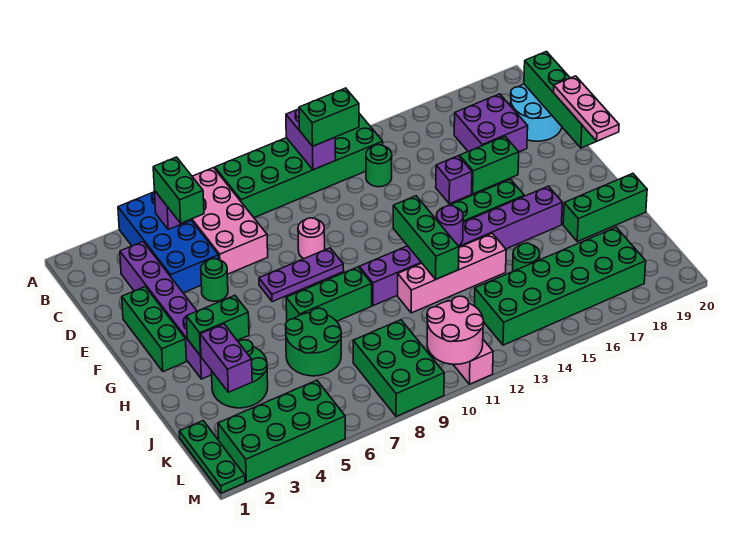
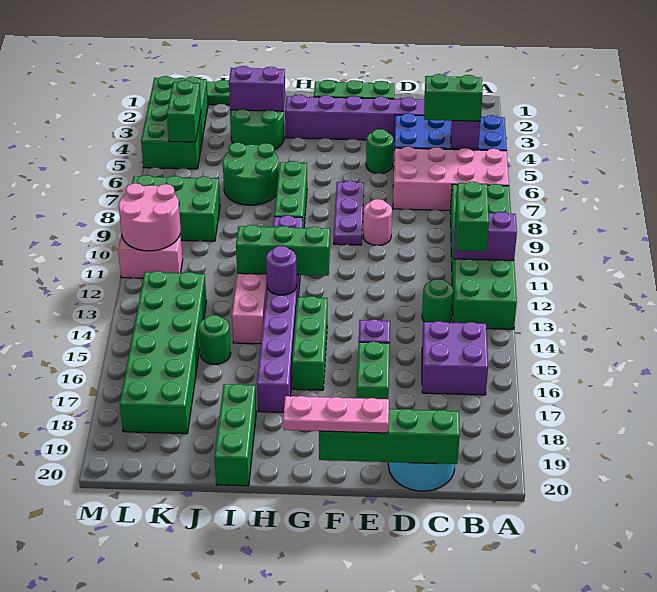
purple brick C17:D18 level 1 -> purple brick B15:C16 level 1
green brick H3:H4 level 2 -> green brick L4:L5 level 2

